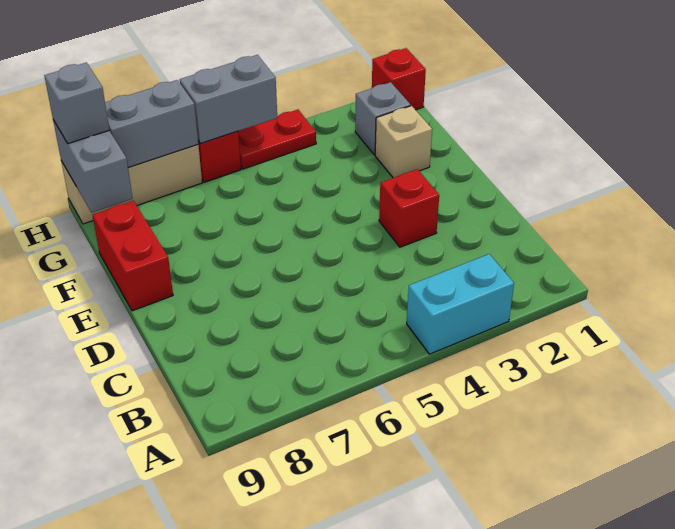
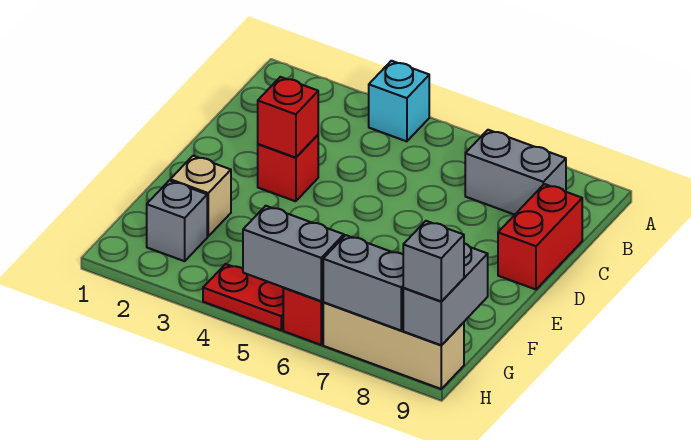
cyan brick A3:A4 level 1 -> cyan brick A4 level 1
none -> grey brick B7:B8 level 1
red brick E9:F9 level 1 -> red brick C9:D9 level 1
red brick H1 level 1 -> red brick D3 level 2

